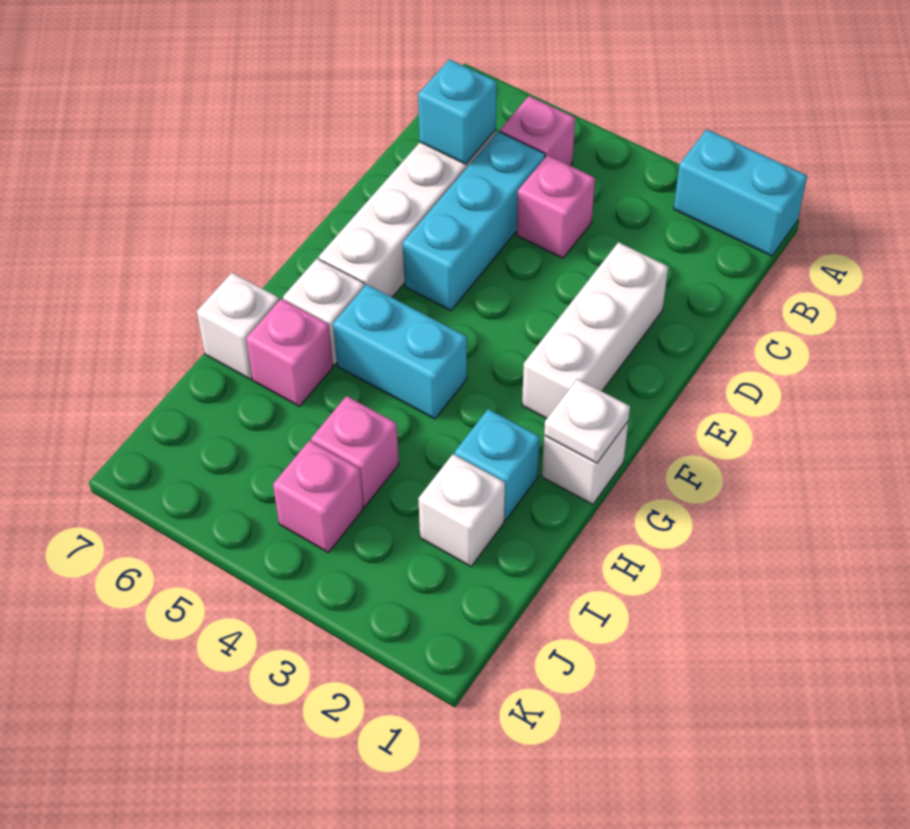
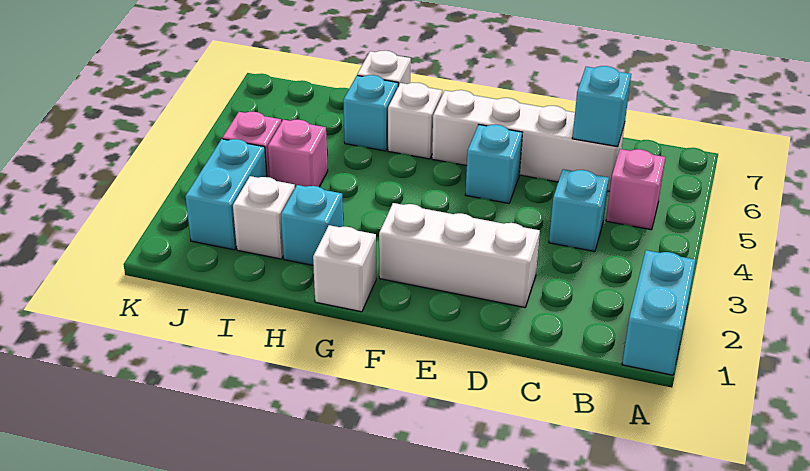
pink brick C4 level 1 -> cyan brick C4 level 1
cyan brick C5:E5 level 1 -> cyan brick E5 level 1
white plate G1 level 2 -> none
cyan brick G4:G5 level 1 -> cyan brick J2:J3 level 1
pink brick H6 level 1 -> cyan brick H6 level 1

